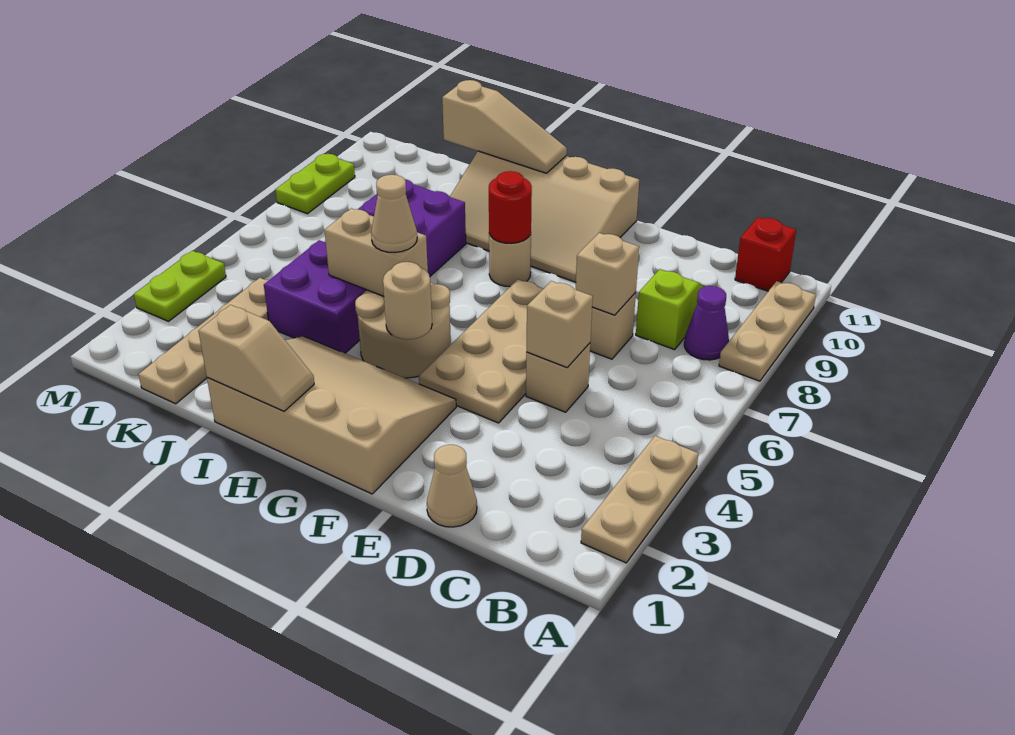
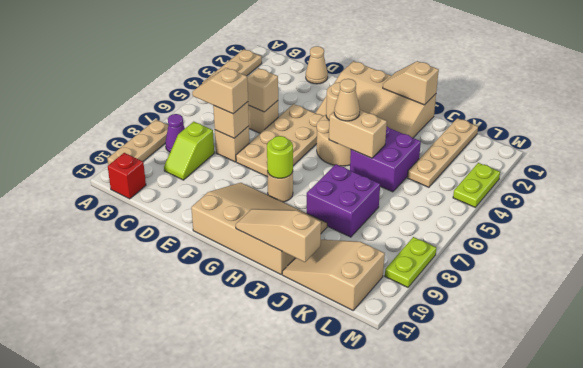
none -> tan slope C7:D7 level 3 top D
red round brick G8 level 2 -> lime round brick G8 level 2
none -> tan slope J10:L11 level 1 top L

